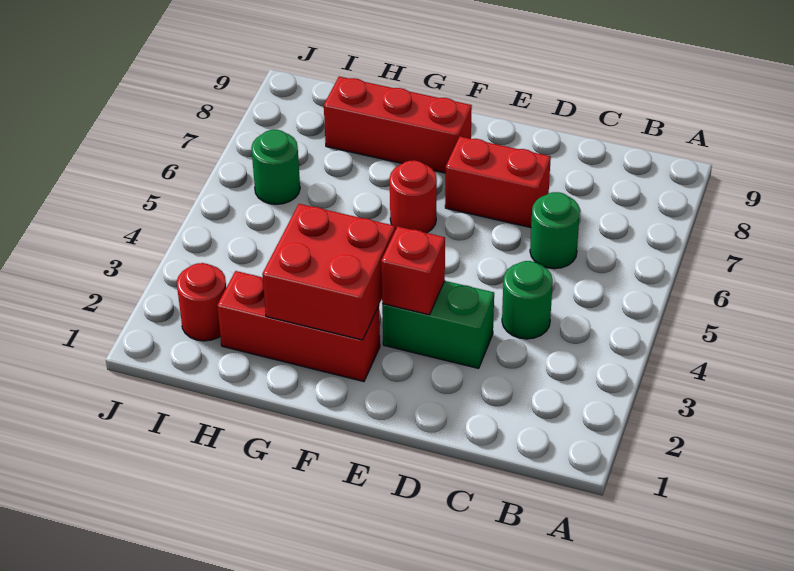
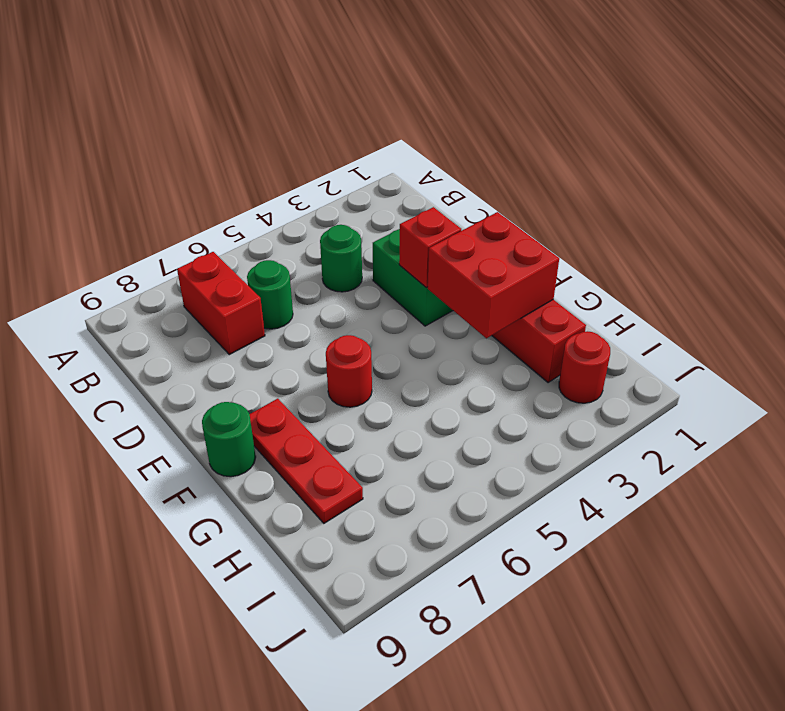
red brick D7:E7 level 1 -> red brick B7:C7 level 1
red brick F8:H8 level 1 -> red plate F8:H8 level 1
green round brick I6 level 1 -> green round brick F9 level 1

